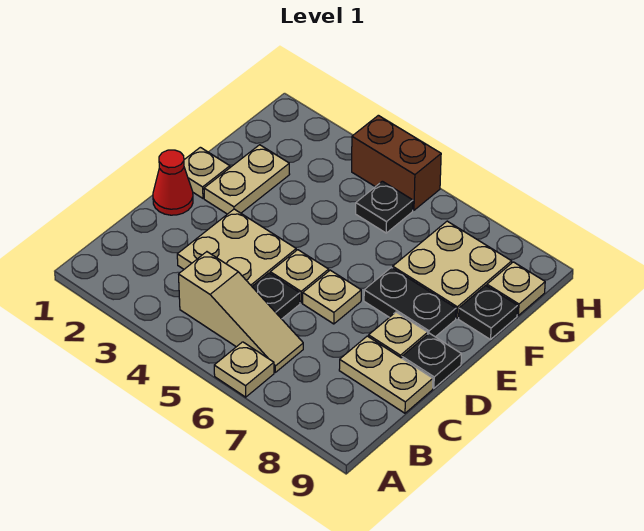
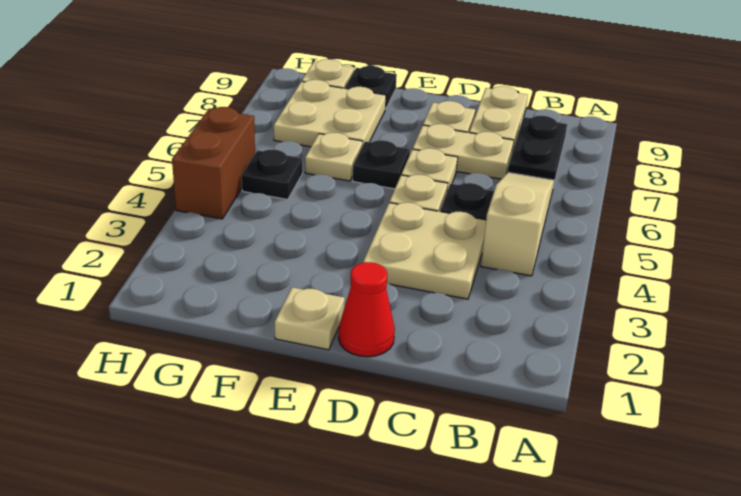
tan plate A6 level 1 -> tan plate F6 level 1
black plate D9 level 1 -> black plate E6 level 1
tan plate E2:F2 level 1 -> tan plate C7:D7 level 1
black plate E7:E8 level 1 -> black plate B7:B8 level 1

